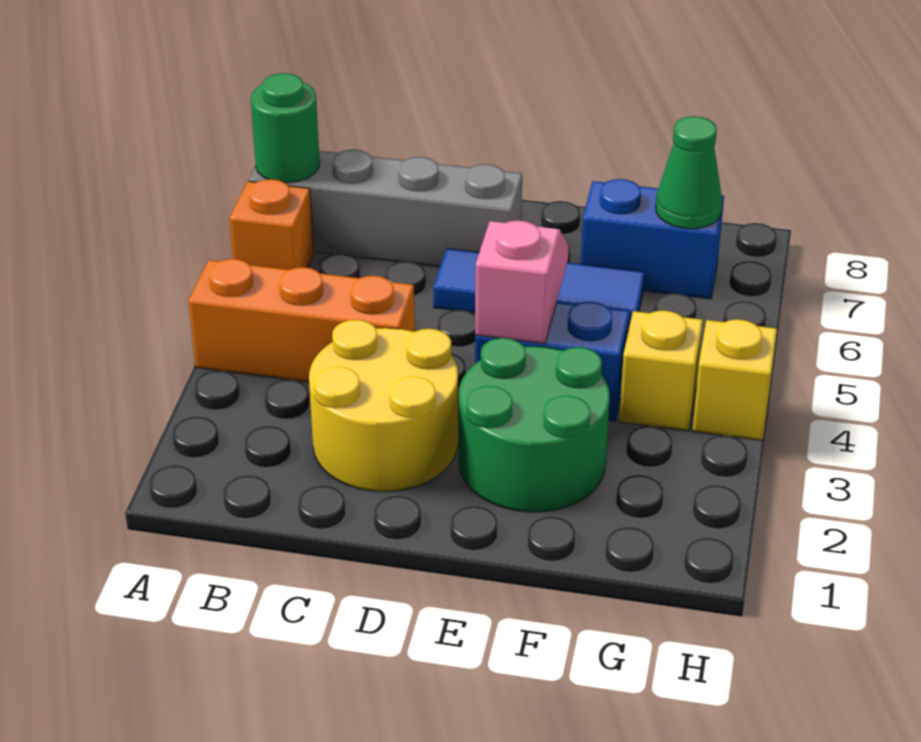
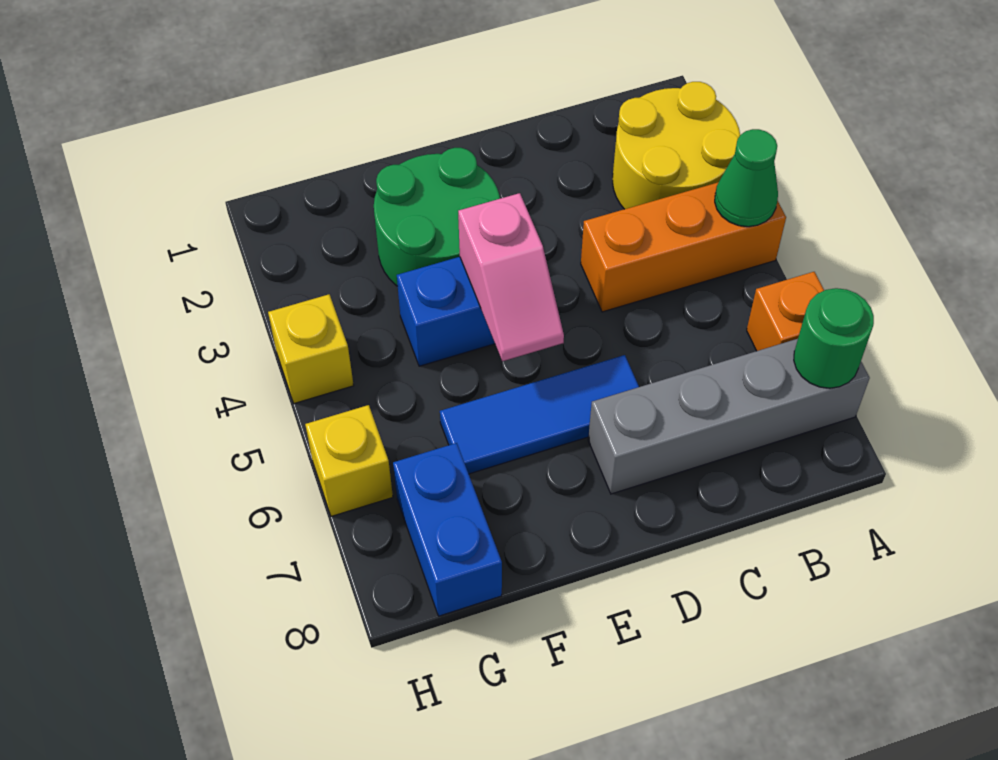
yellow round brick C2:D3 level 1 -> yellow round brick A2:B3 level 1
blue brick F7:G7 level 1 -> blue brick G7:G8 level 1
yellow brick G4 level 1 -> yellow brick H6 level 1
green cone G7 level 2 -> green cone A4 level 2

